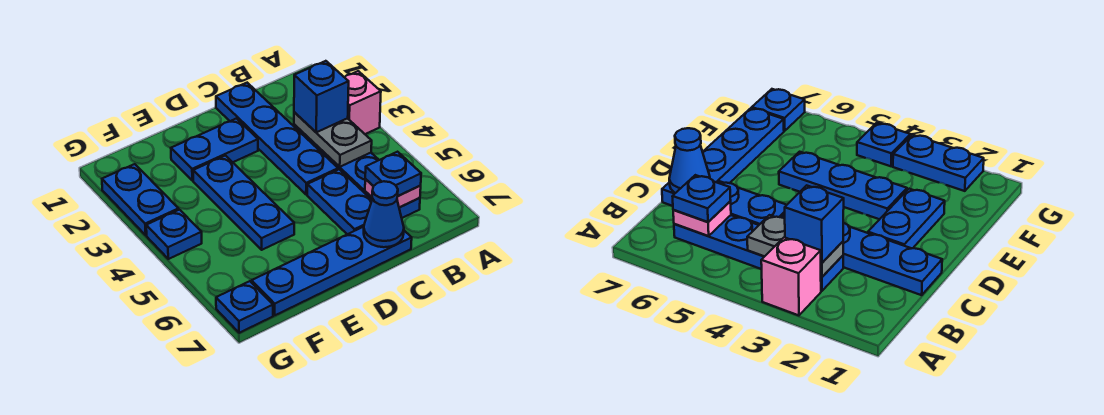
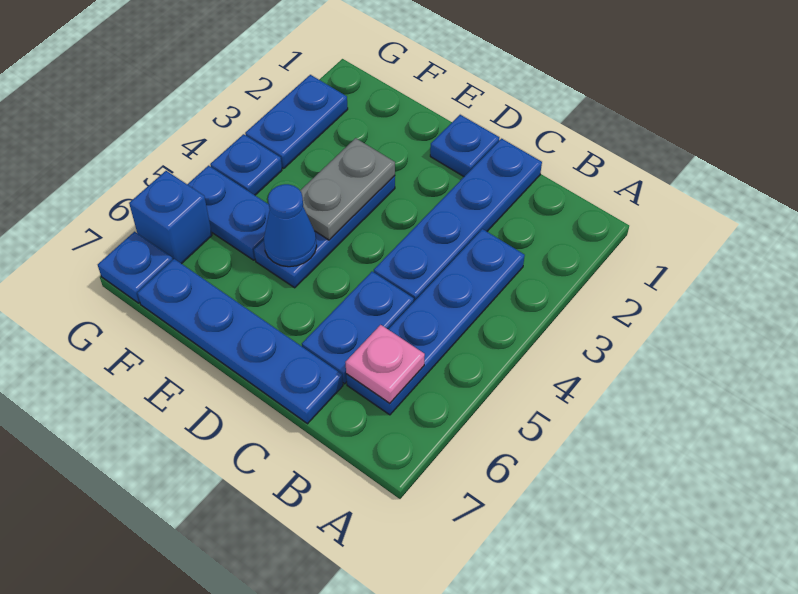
pink brick A3 level 1 -> none
grey plate B3:B4 level 2 -> grey plate E3:E4 level 2
blue brick B3 level 3 -> blue brick G6 level 1
blue plate B6 level 3 -> blue plate D1 level 1
blue cone C7 level 2 -> blue cone E5 level 2
blue plate D2:E2 level 1 -> blue plate F5:G5 level 1

